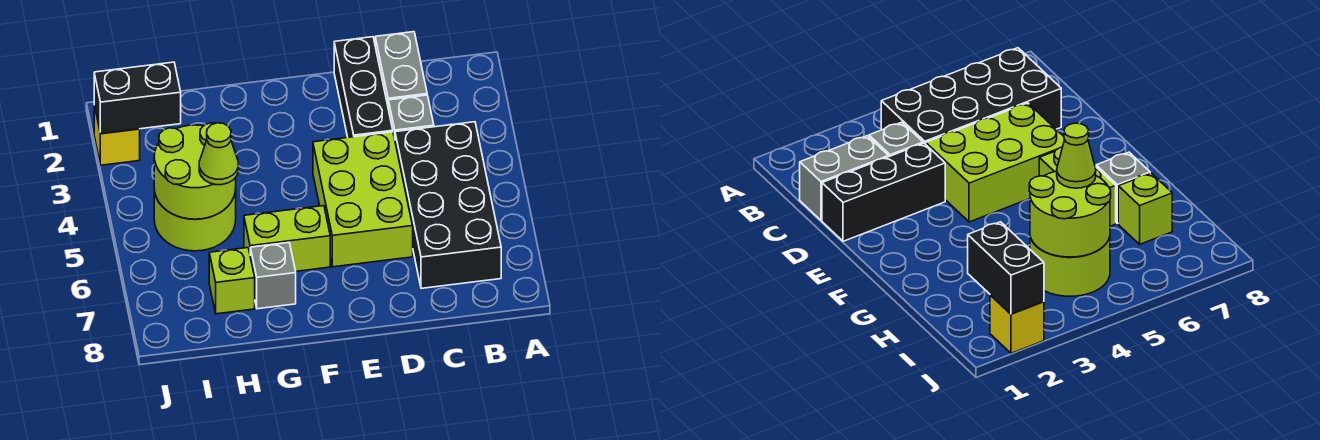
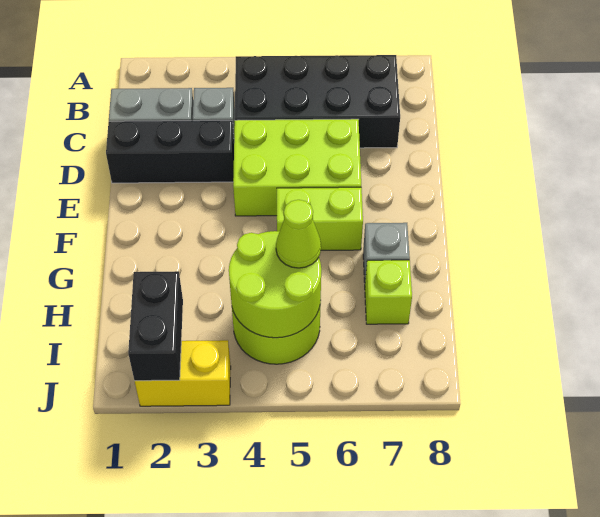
lime brick F6:G6 level 1 -> lime brick F5:F6 level 1
yellow brick J2 level 1 -> yellow brick J2:J3 level 1

